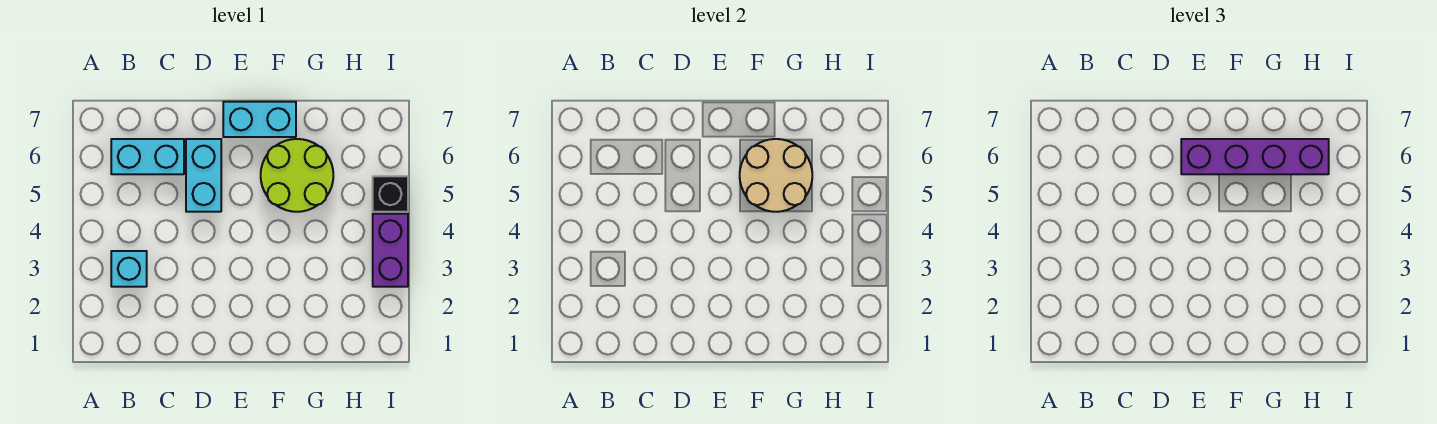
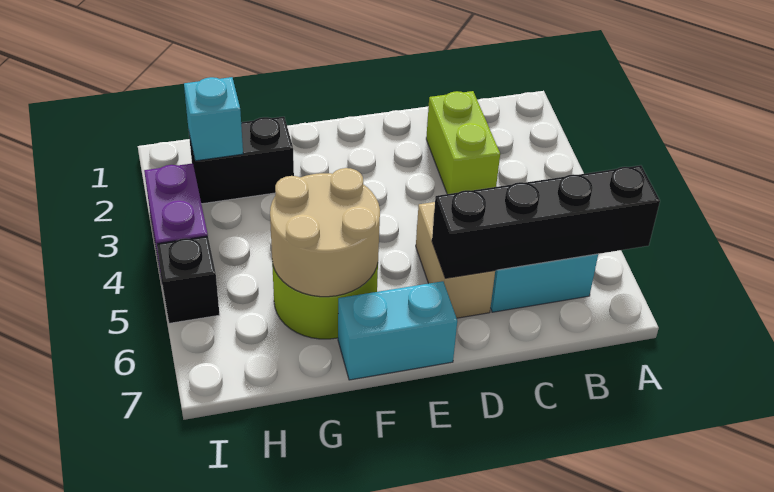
none -> black brick A6:D6 level 2
cyan brick B3 level 1 -> cyan brick H2 level 2
none -> lime brick C2:C3 level 1
cyan brick D5:D6 level 1 -> tan brick D5:D6 level 1
purple brick E6:H6 level 3 -> none
none -> black brick G2:H2 level 1

